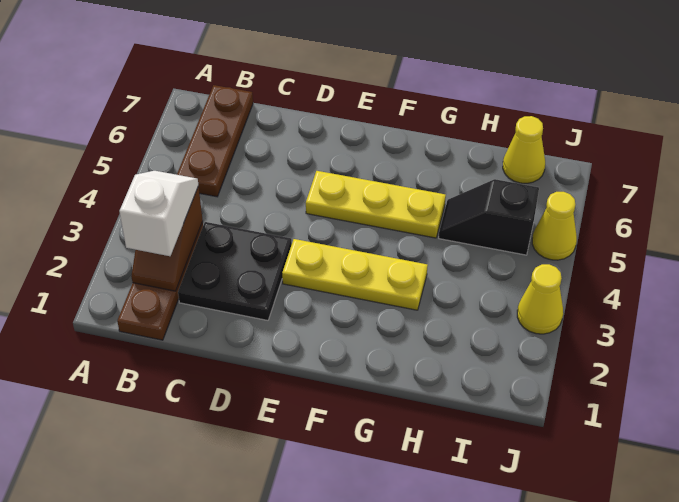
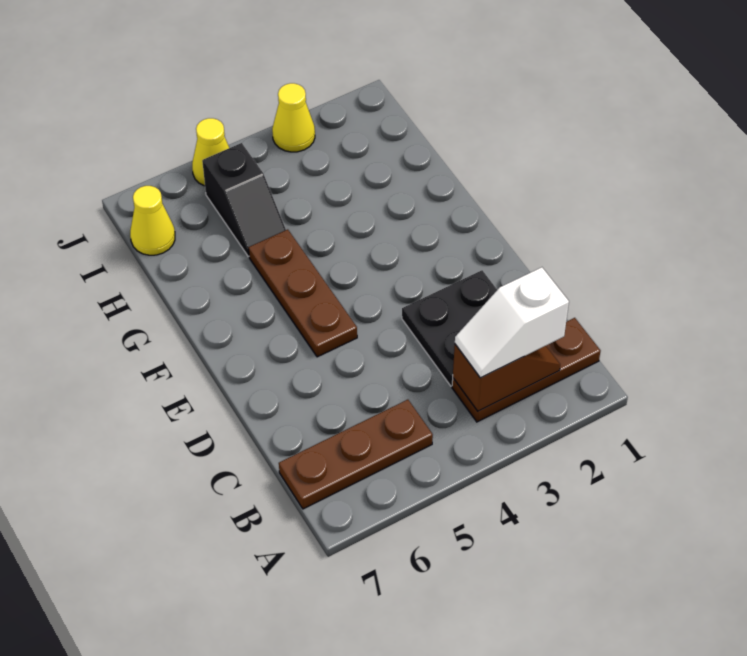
yellow plate E3:G3 level 1 -> none
yellow plate E5:G5 level 1 -> brown plate E5:G5 level 1

